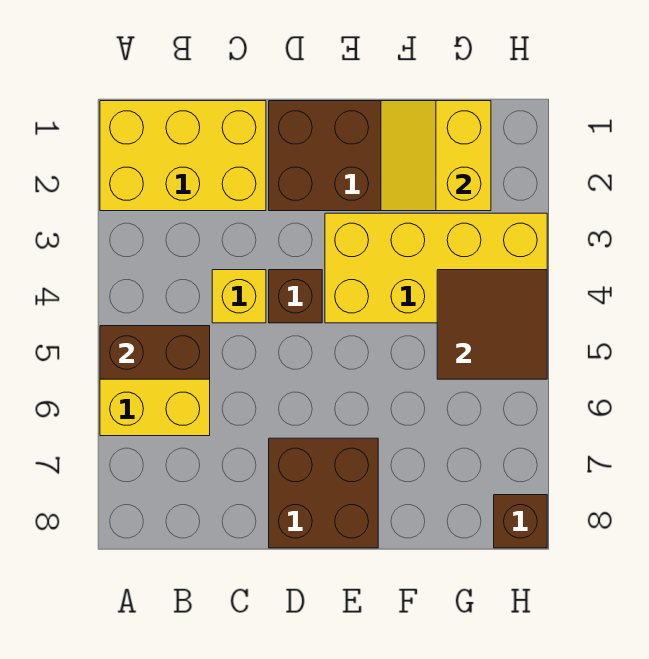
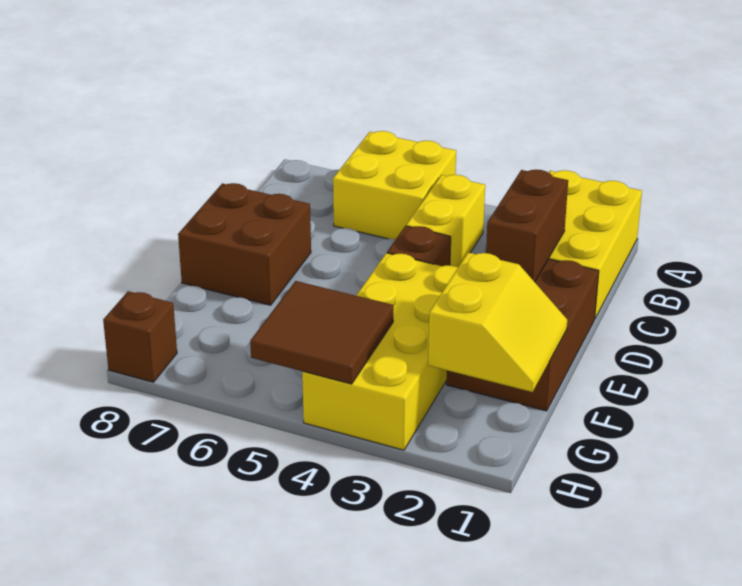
brown brick A5:B5 level 2 -> brown brick C2:D2 level 2
yellow brick C4 level 1 -> yellow brick B4:C4 level 1
yellow slope F1:G2 level 2 top G -> yellow slope F1:G2 level 2 top 2

